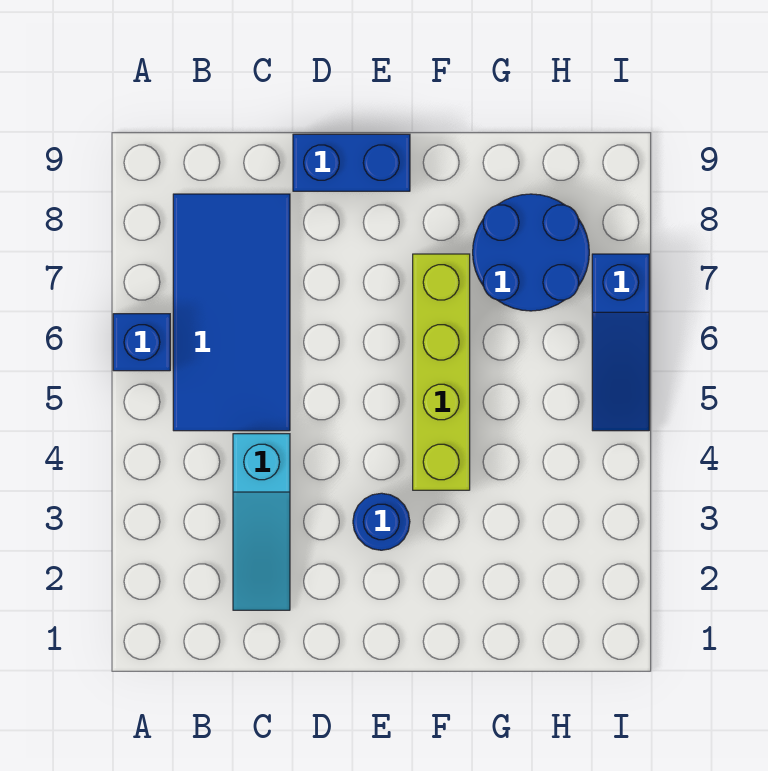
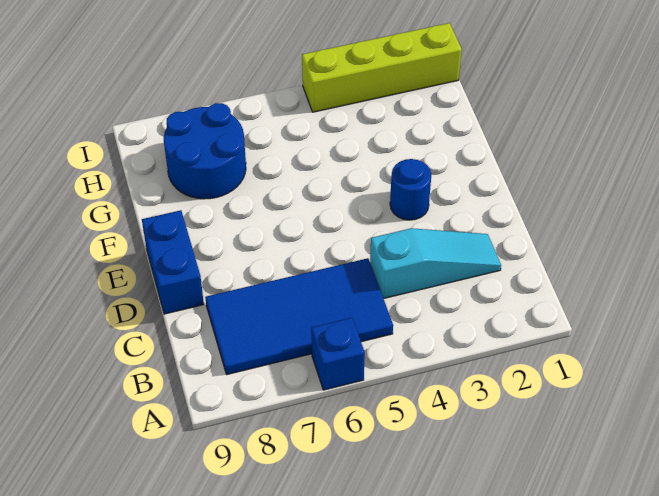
lime brick F4:F7 level 1 -> lime brick I1:I4 level 1
blue slope I5:I7 level 1 top 7 -> none

